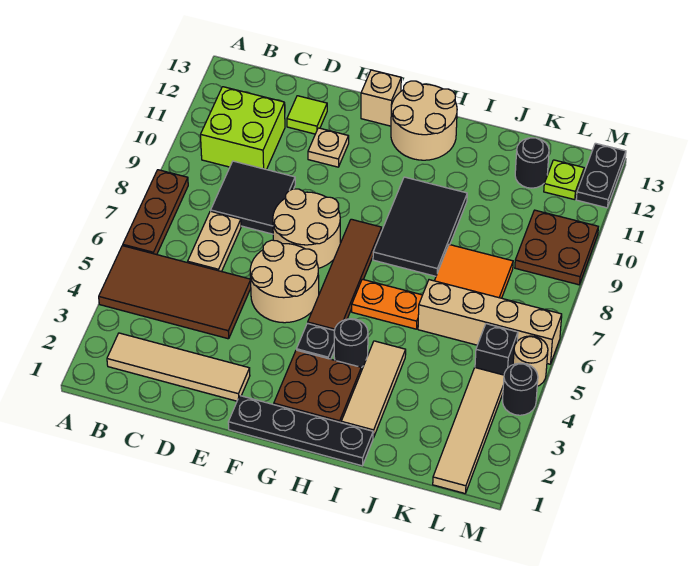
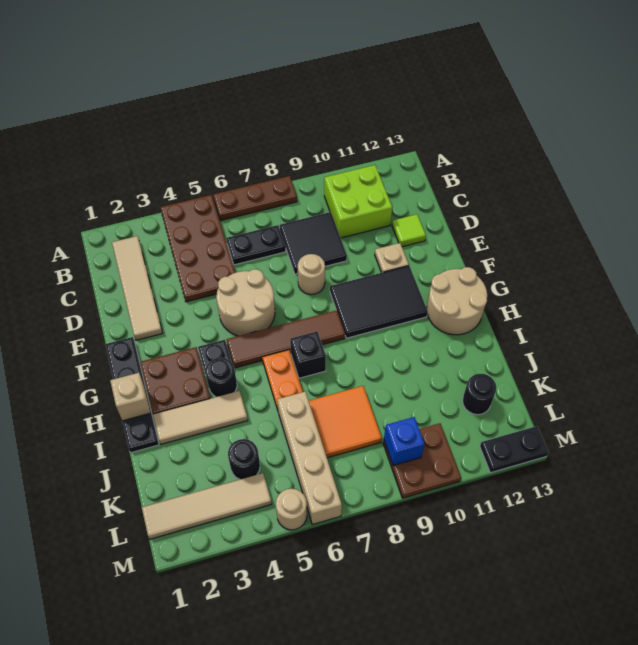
brown tile A4:D5 level 1 -> brown plate A4:D5 level 1
tan plate C6:C7 level 1 -> black plate C6:C7 level 1
tan round brick E7:F8 level 1 -> tan round brick E8 level 1
tan brick F13 level 1 -> tan brick H1 level 2
black tile H8:I10 level 1 -> black tile F9:G11 level 1
black brick L5 level 1 -> black brick H7 level 1
none -> blue brick L9 level 2
lime plate L12 level 1 -> none
black round brick M4 level 1 -> black round brick K4 level 1

